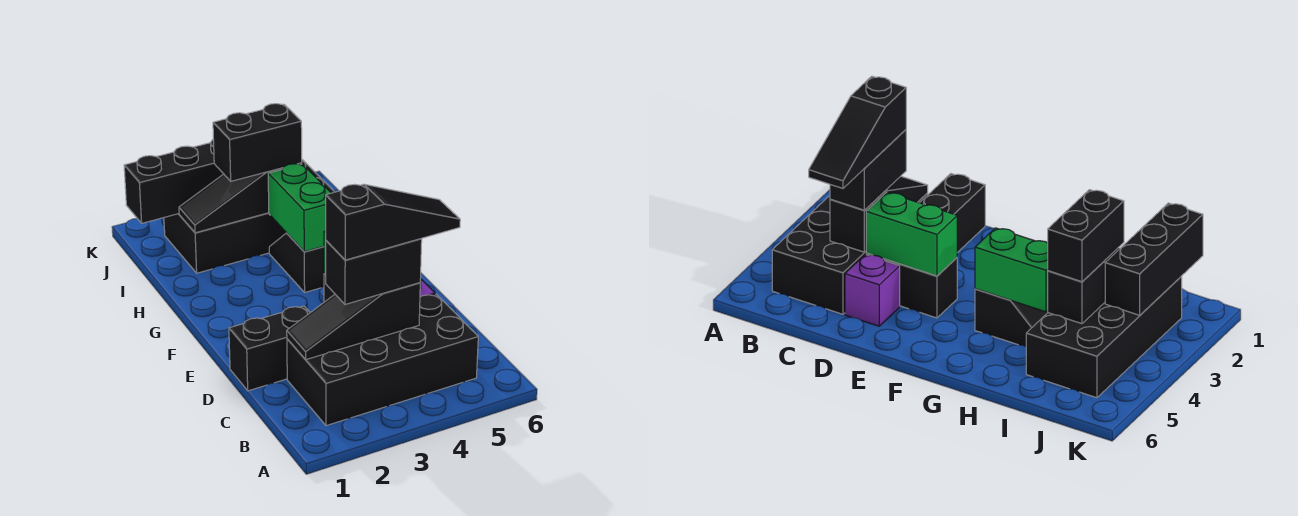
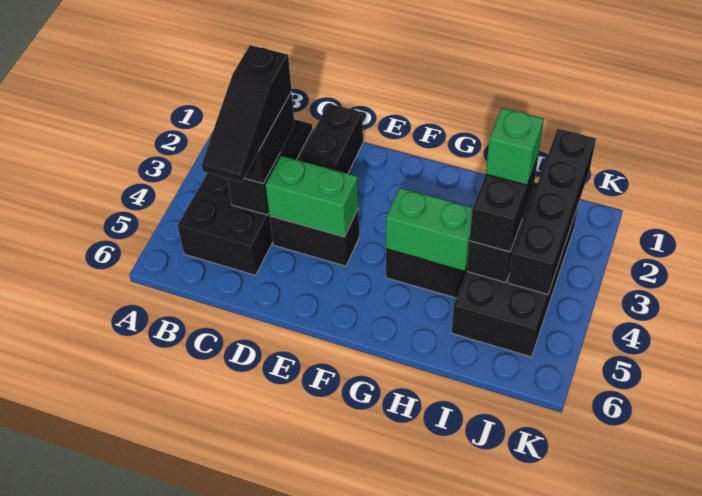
purple brick D5 level 1 -> none
none -> green brick I3 level 4
black brick J1:J3 level 2 -> black brick J1:J4 level 2

